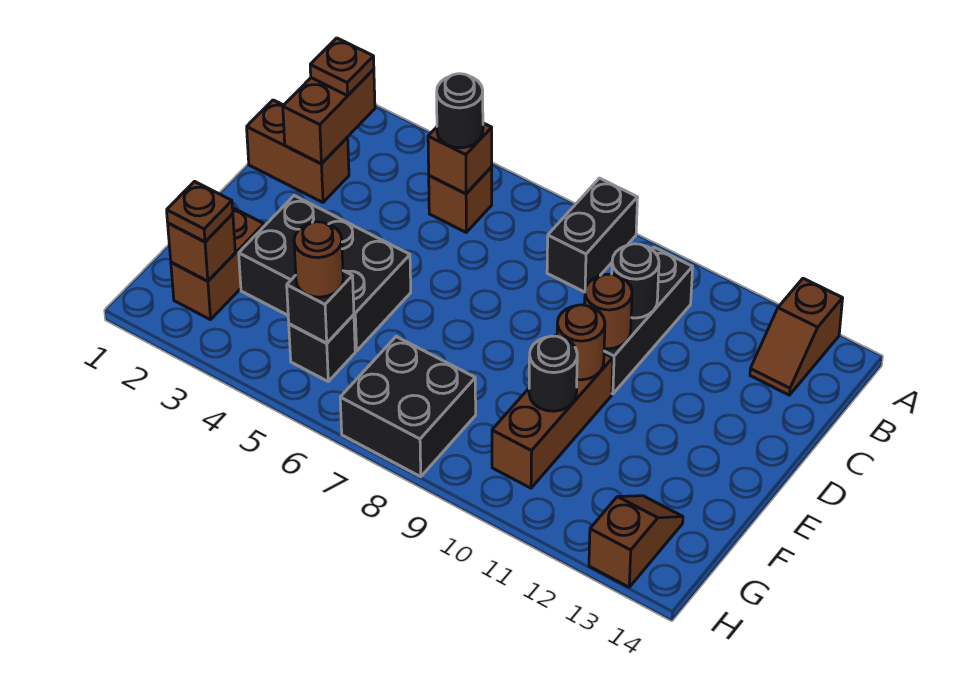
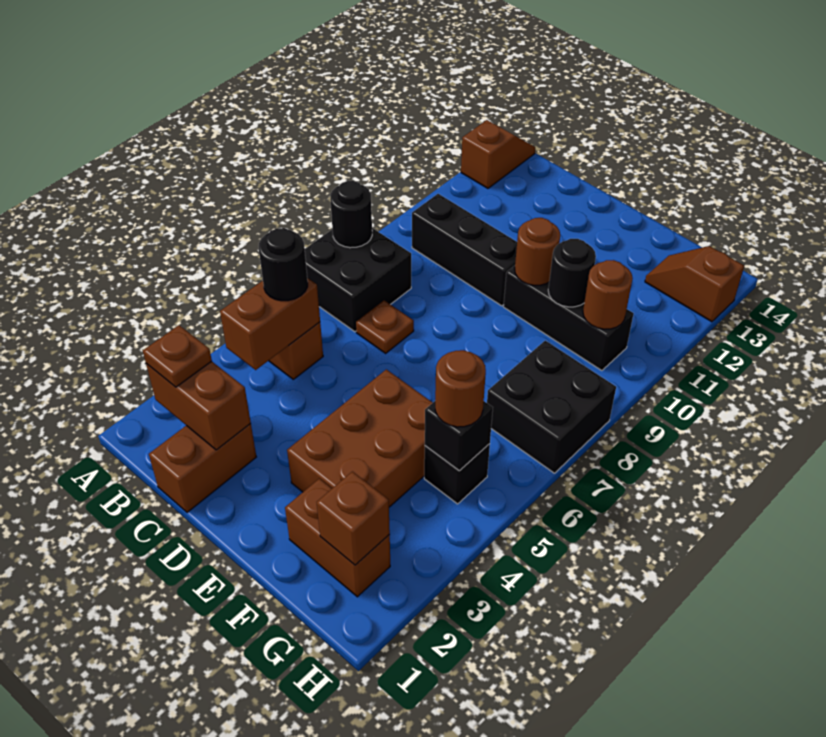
black brick A8:B8 level 1 -> black brick A7:B8 level 1
brown slope A13:B13 level 1 top A -> brown slope A13:A14 level 1 top 13
brown brick B5 level 2 -> brown brick B4:B5 level 2
black round brick C10 level 2 -> black round brick A8 level 2
brown round brick D10 level 2 -> brown round brick G10 level 2
black brick E3:F5 level 1 -> brown brick E3:F5 level 1
brown brick E10:G10 level 1 -> black brick E10:G10 level 1
brown plate G2 level 3 -> brown plate C7 level 1

